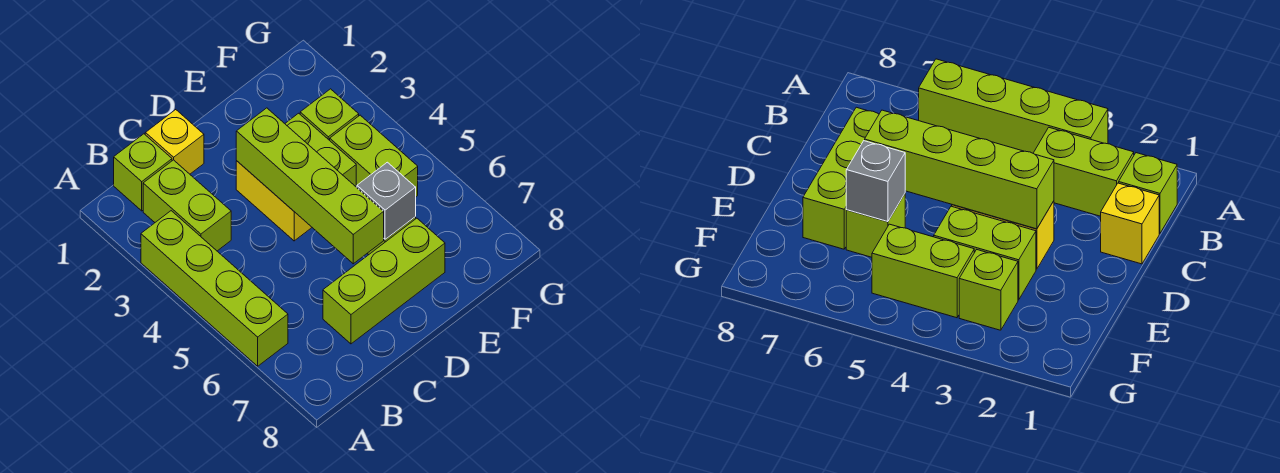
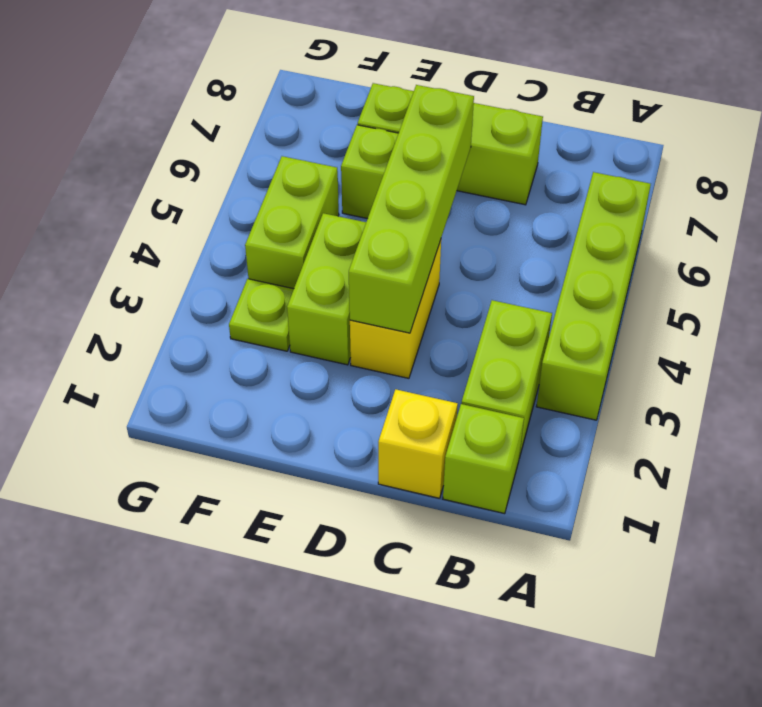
grey brick E6 level 2 -> none
lime brick F3 level 1 -> lime plate F3 level 1

